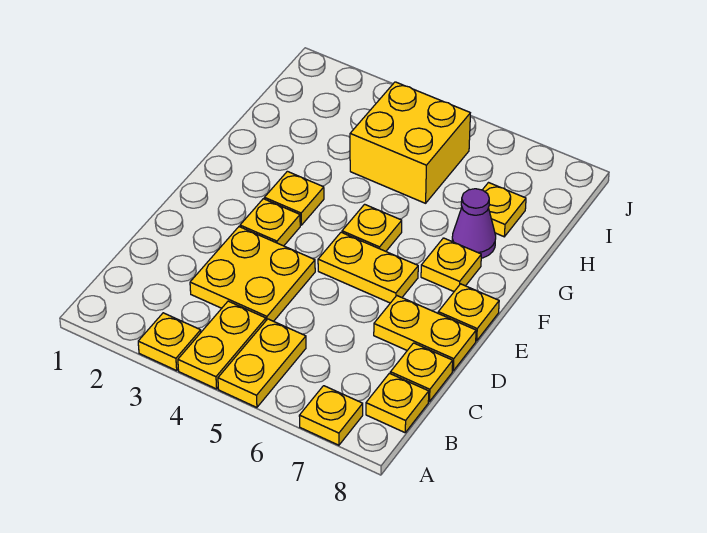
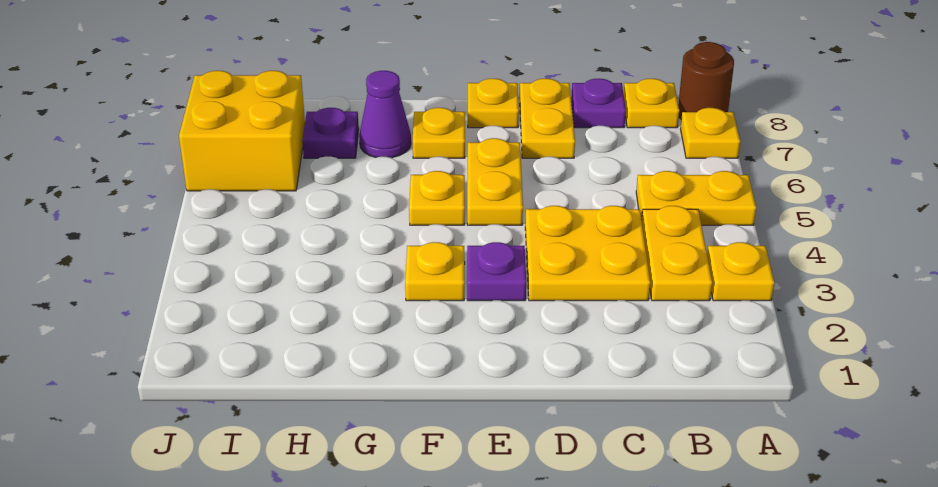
yellow plate A4:B4 level 1 -> yellow plate B3:B4 level 1
none -> brown round brick A8 level 1
yellow plate C8 level 1 -> purple plate C8 level 1
yellow plate E3 level 1 -> purple plate E3 level 1
yellow brick H4:I5 level 1 -> yellow brick I6:J7 level 1
yellow plate H7 level 1 -> purple plate H7 level 1

